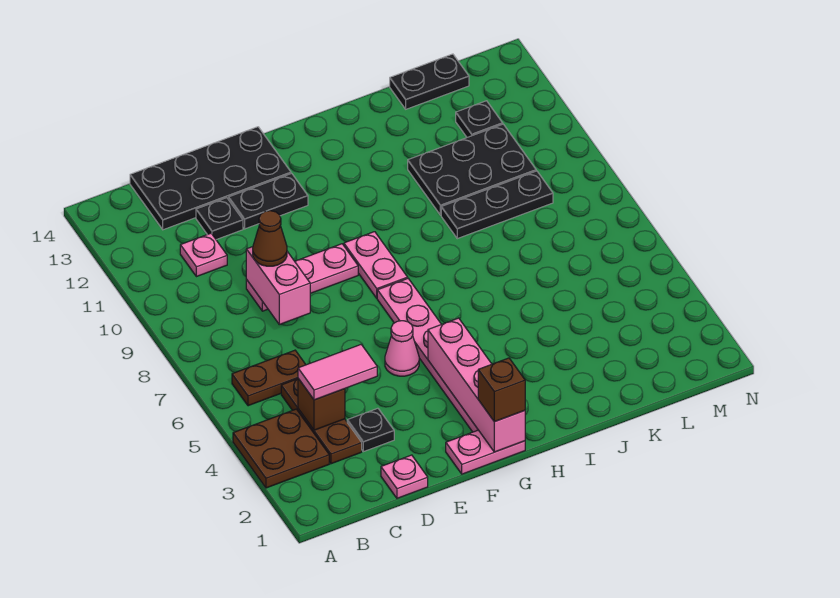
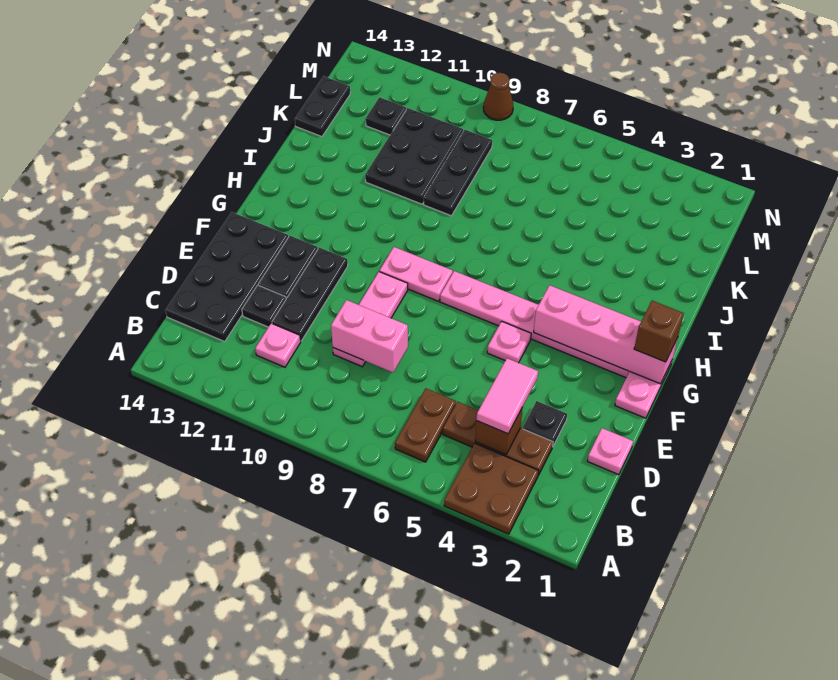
brown cone D9 level 3 -> brown cone N9 level 1
none -> black plate D11:F11 level 1
pink cone F5 level 1 -> pink plate F5 level 1

